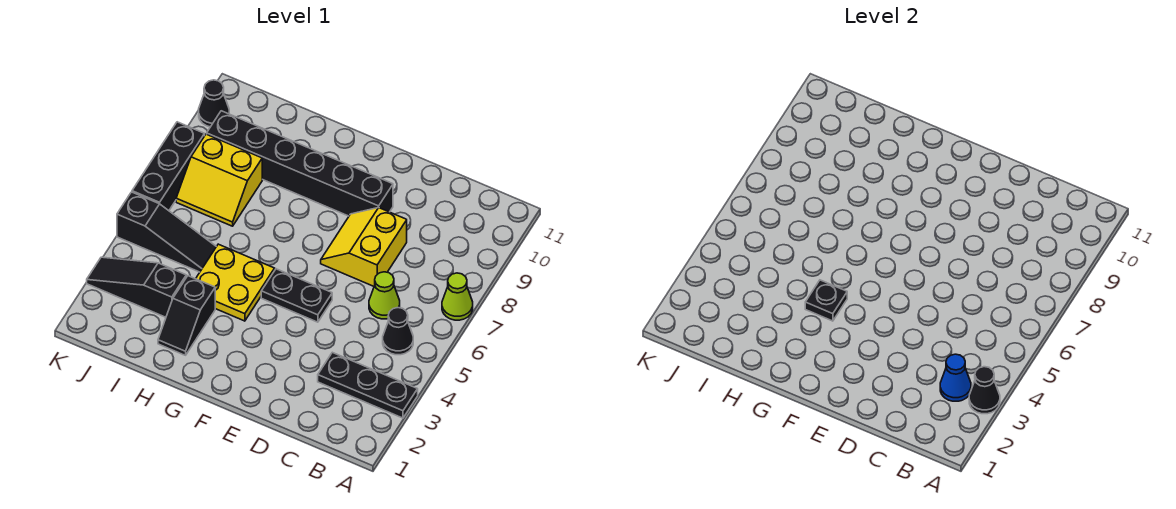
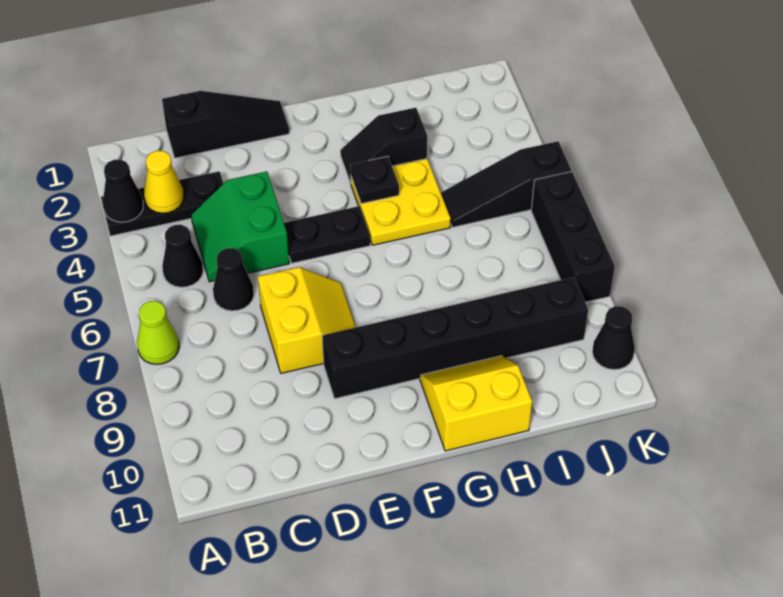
blue cone B3 level 2 -> yellow cone B3 level 2
none -> green slope C4:D5 level 1 top D
lime cone C6 level 1 -> black cone C6 level 1
black slope H2:H3 level 1 top 3 -> black slope G3:H3 level 1 top H
black slope I3:K3 level 1 top I -> black slope C1:E1 level 1 top C
yellow slope I7:J8 level 1 top 8 -> yellow slope G10:H11 level 1 top 11

